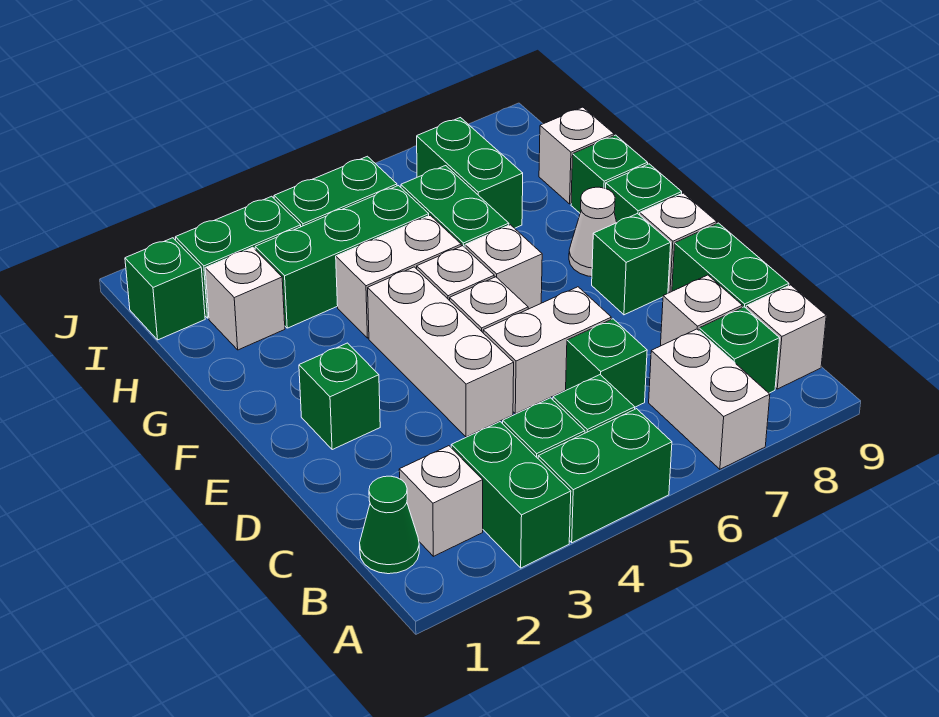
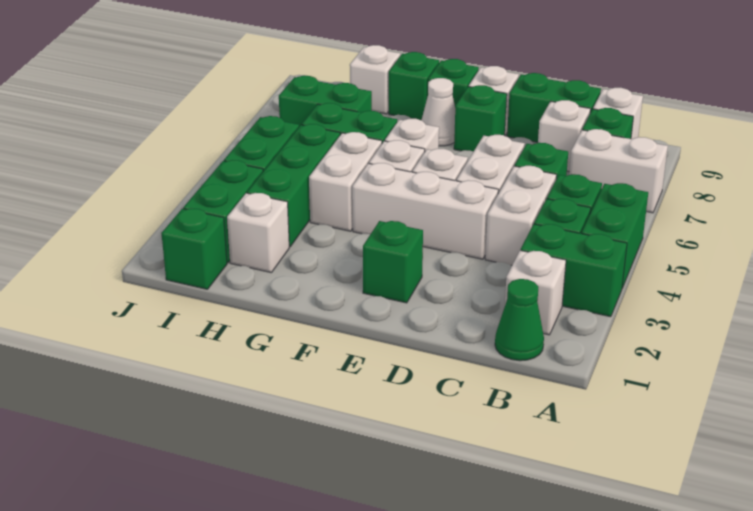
none -> white brick C4:C5 level 1

